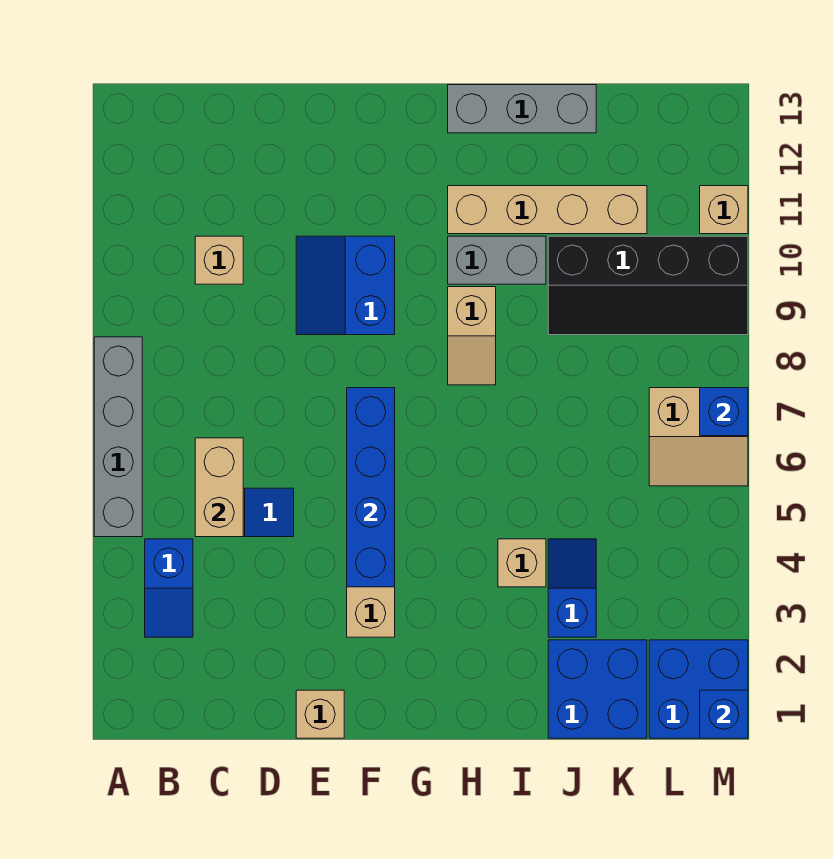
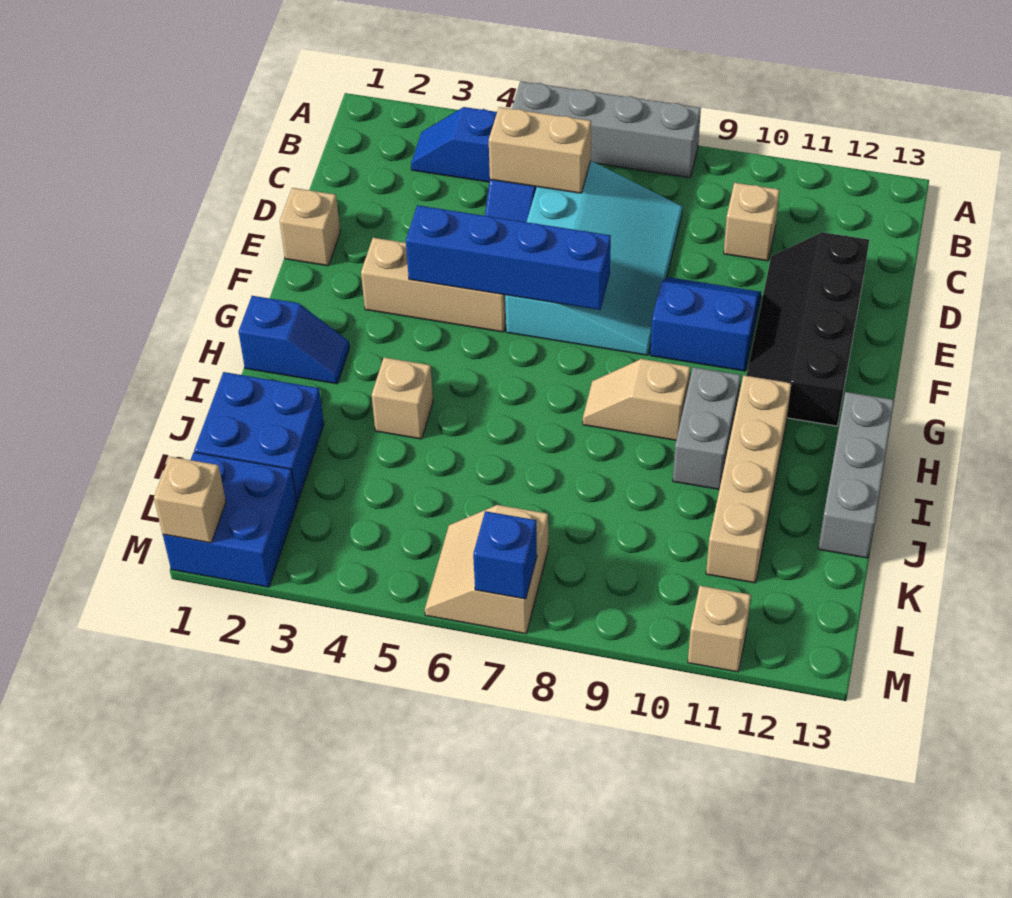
none -> cyan slope C6:F8 level 1 top 6
blue slope J3:J4 level 1 top 3 -> blue slope H1:H2 level 1 top 1
black slope J9:M10 level 1 top 10 -> black slope D11:G12 level 1 top 12
blue brick M1 level 2 -> tan brick M1 level 2

